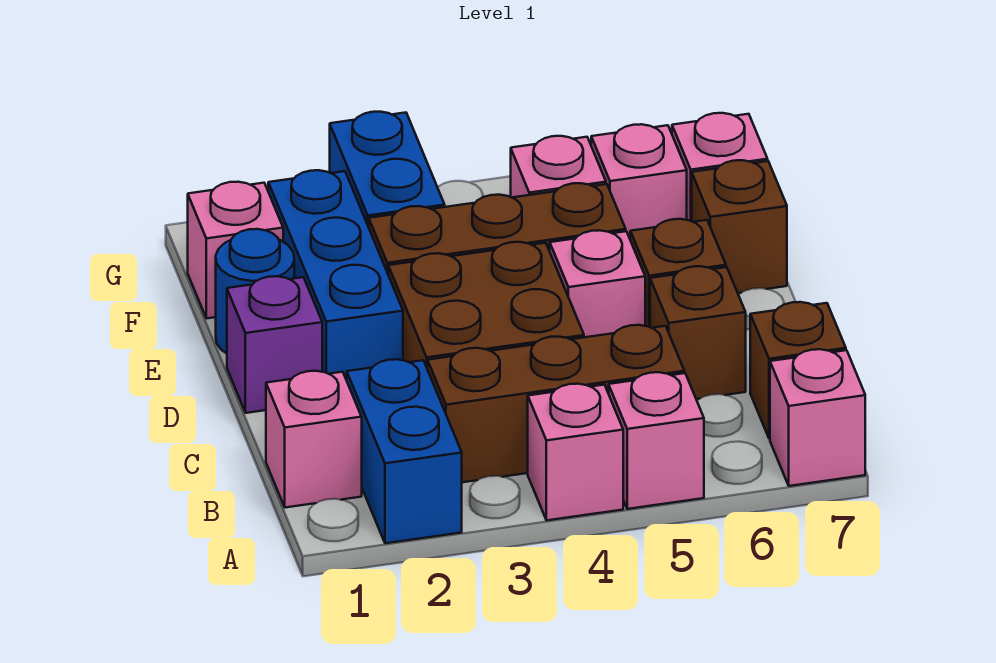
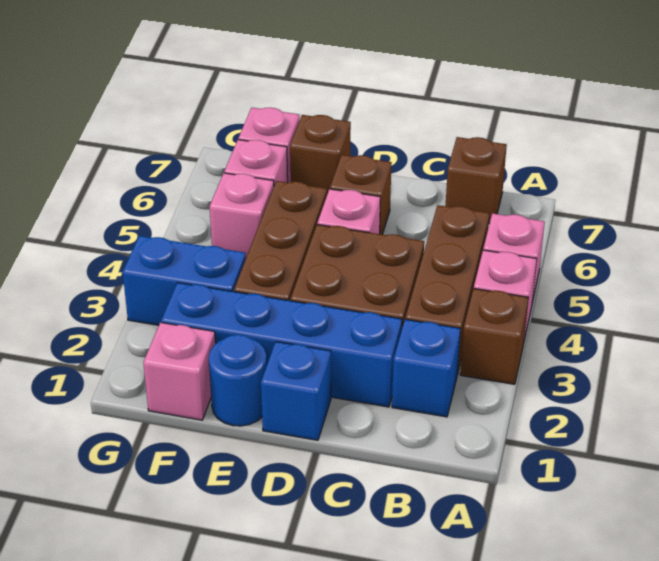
blue brick A2:B2 level 1 -> blue brick B2 level 1
pink brick A7 level 1 -> none
pink brick B1 level 1 -> none
brown brick C6 level 1 -> brown brick A3 level 1
purple brick D1 level 1 -> blue brick D1 level 1
blue brick D2:F2 level 1 -> blue brick C2:F2 level 1

